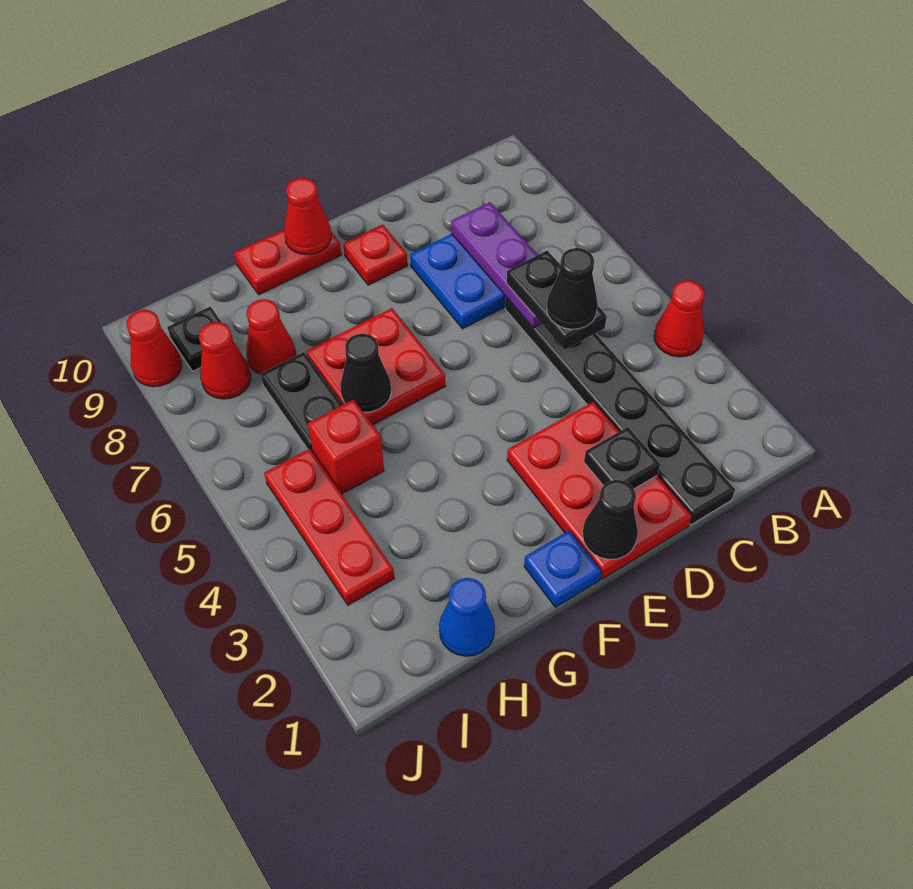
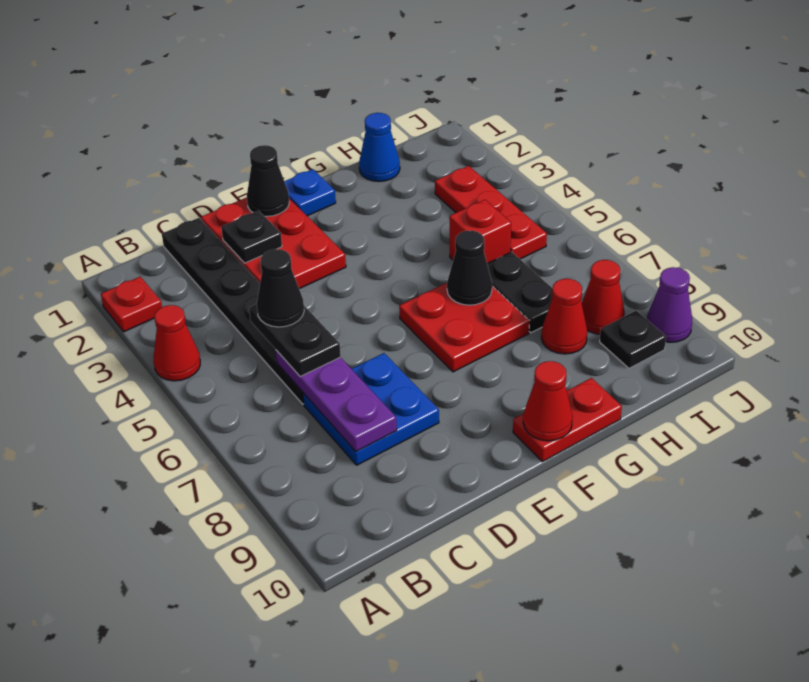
red plate E9 level 1 -> red plate A2 level 1
red cone J9 level 1 -> purple cone J9 level 1

